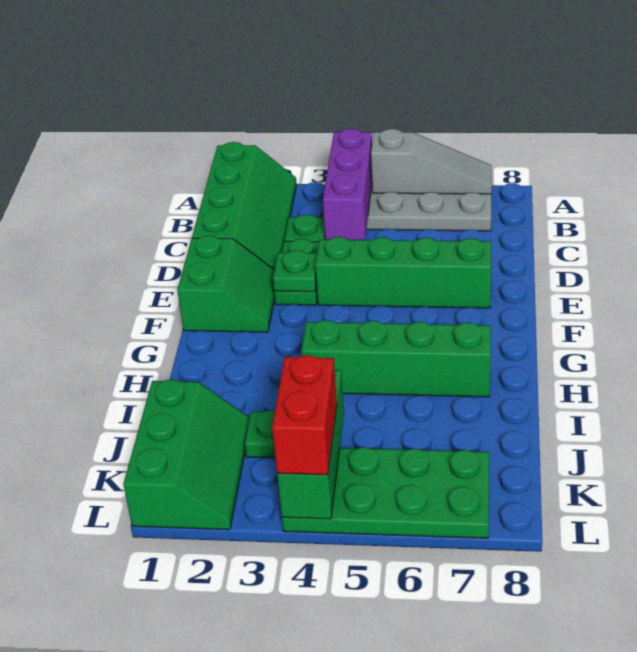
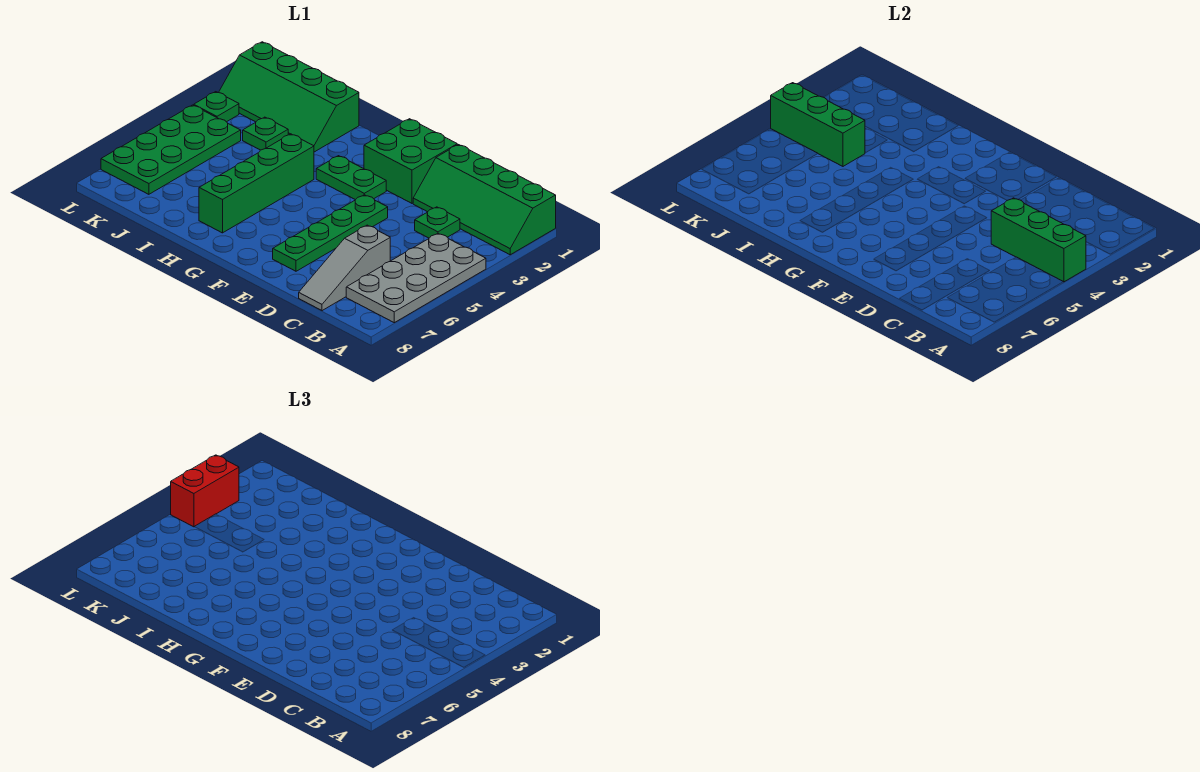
purple brick A4:C4 level 2 -> green brick A4:C4 level 2
grey slope A5:A7 level 2 top 5 -> grey slope C6:C8 level 1 top 6
green plate D3:E3 level 1 -> green plate F3:G3 level 1
green slope E1:F2 level 1 top 1 -> green brick E1:F2 level 1
green plate E3 level 2 -> green plate L3 level 1
green brick E4:E7 level 1 -> green plate E4:E7 level 1
green slope J1:L2 level 1 top 1 -> green slope I1:L2 level 1 top 1
red brick K4:L4 level 3 -> red brick L3:L4 level 3

